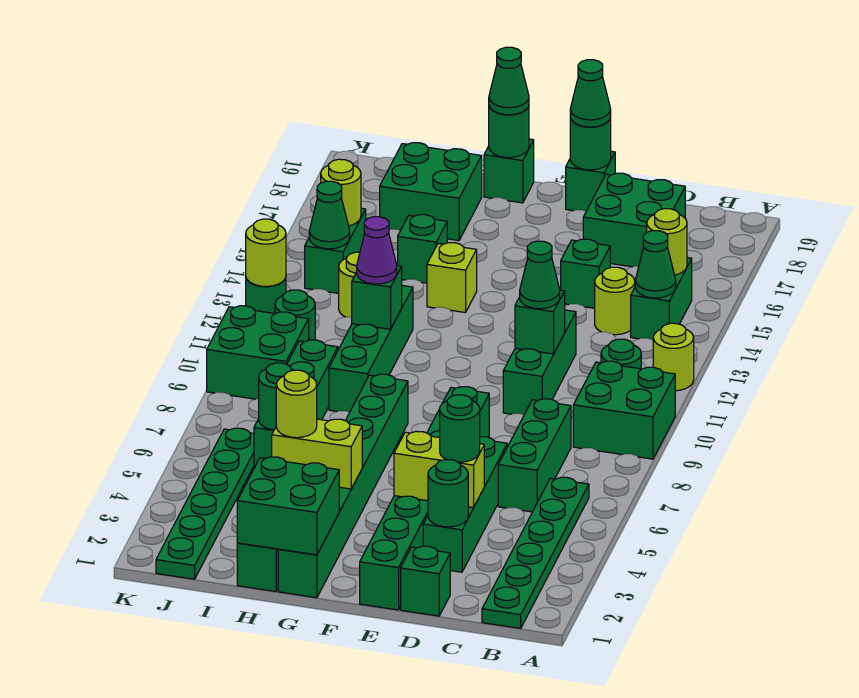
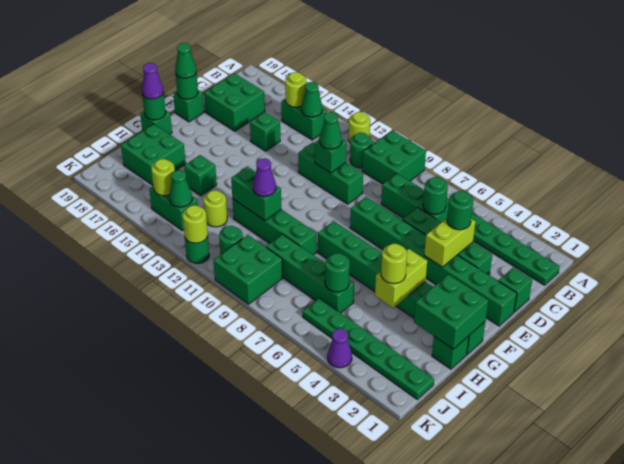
lime round brick C14 level 1 -> none
green round brick D3 level 2 -> green round brick C6 level 2
lime brick G14 level 1 -> none
green cone G19 level 3 -> purple cone G19 level 3
green brick H11 level 2 -> green brick H11:H12 level 2
none -> purple cone K4 level 1

